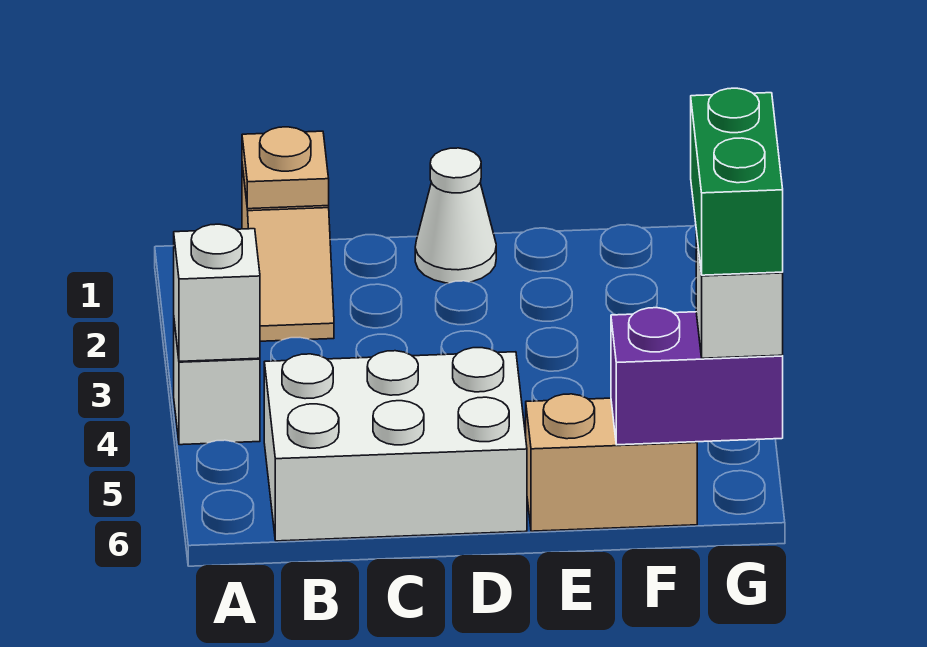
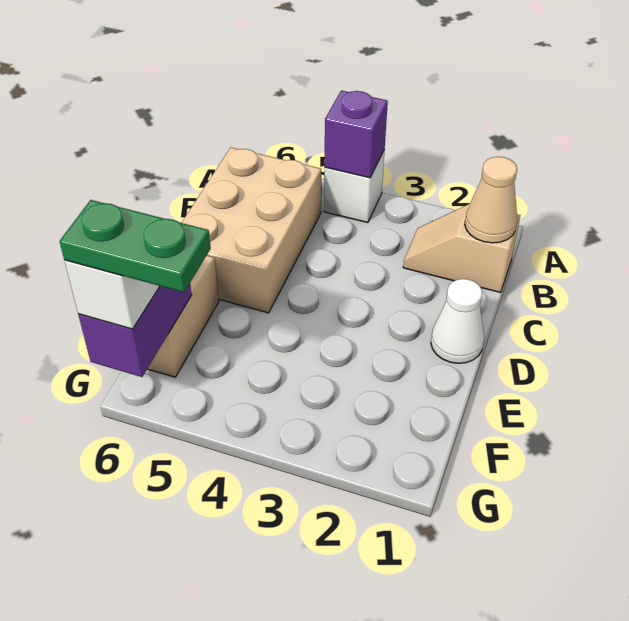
white brick A4 level 2 -> purple brick A4 level 2
tan plate B1 level 2 -> tan cone B1 level 2
white brick B5:D6 level 1 -> tan brick B5:D6 level 1
green brick G5:G6 level 4 -> green plate G5:G6 level 4

